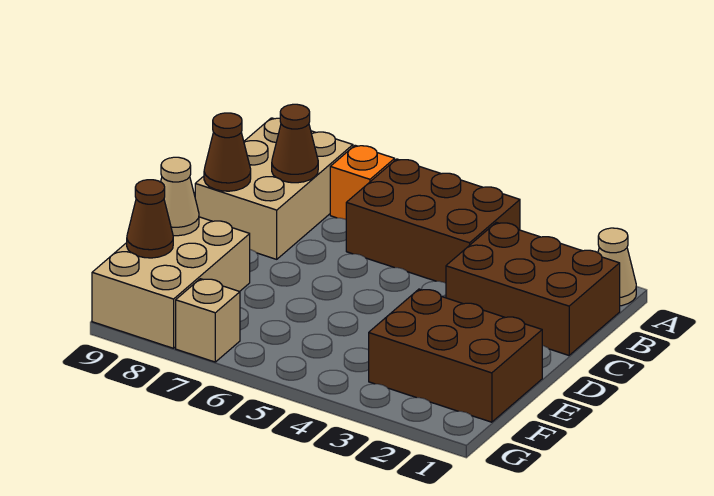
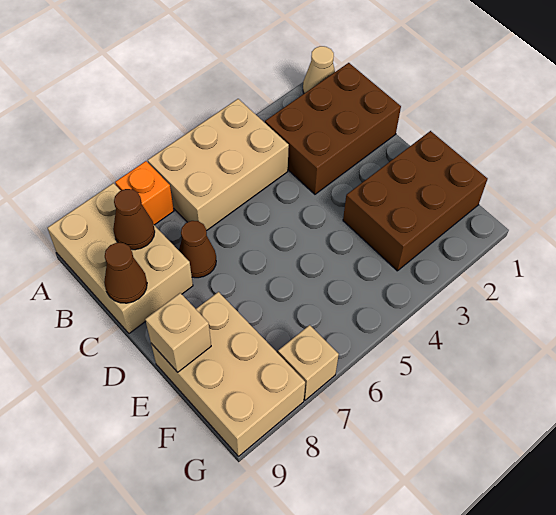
brown brick A4:B6 level 1 -> tan brick A4:B6 level 1
tan cone E9 level 2 -> tan brick E9 level 2
brown cone F9 level 2 -> brown cone C7 level 1

